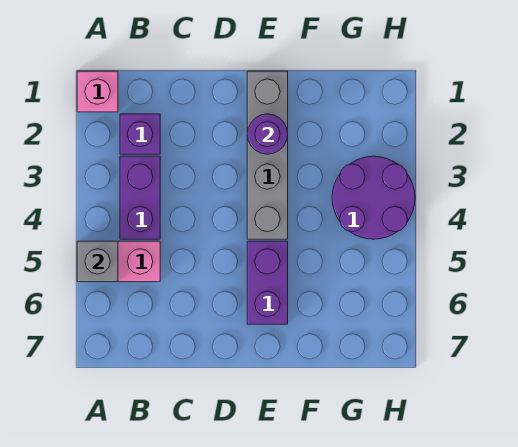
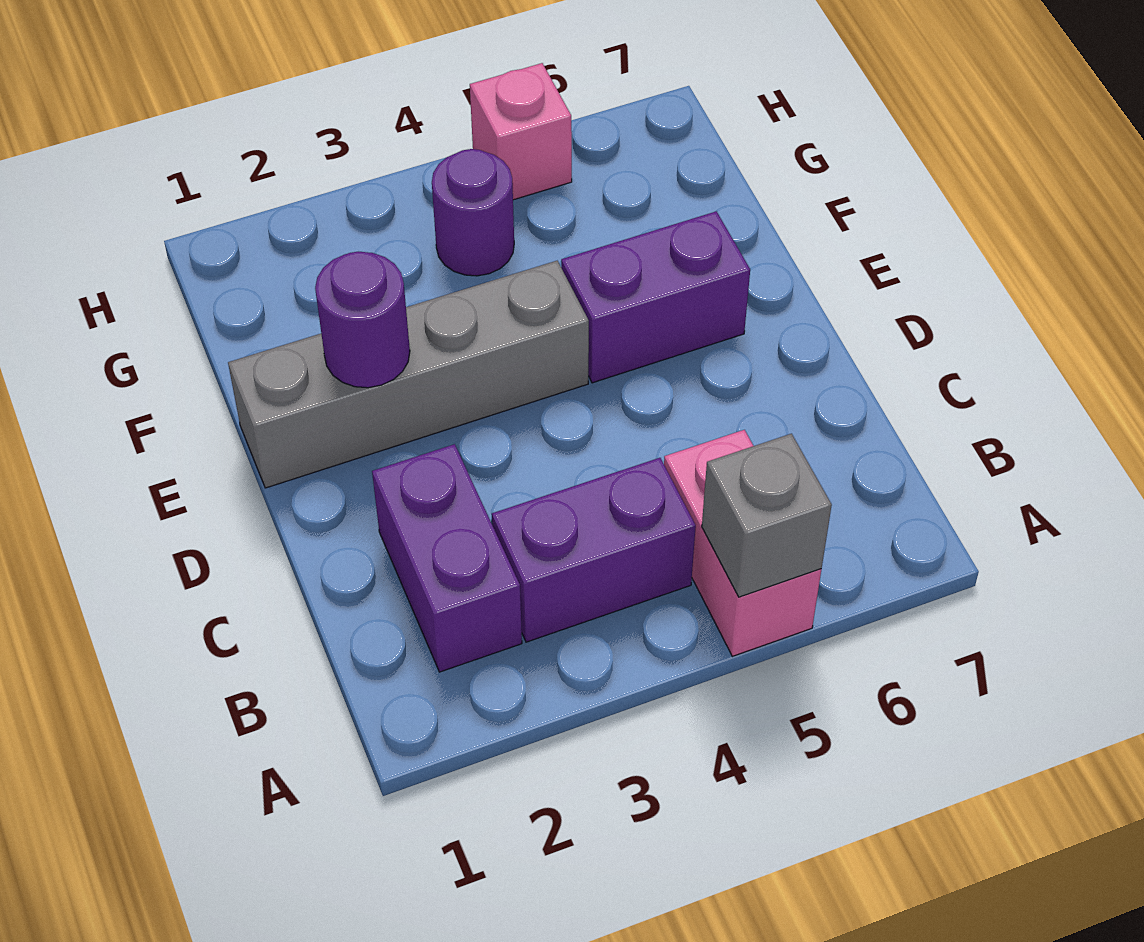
pink brick A1 level 1 -> pink brick H5 level 1
purple brick B2 level 1 -> purple brick B2:C2 level 1
purple round brick G3:H4 level 1 -> purple round brick G4 level 1

